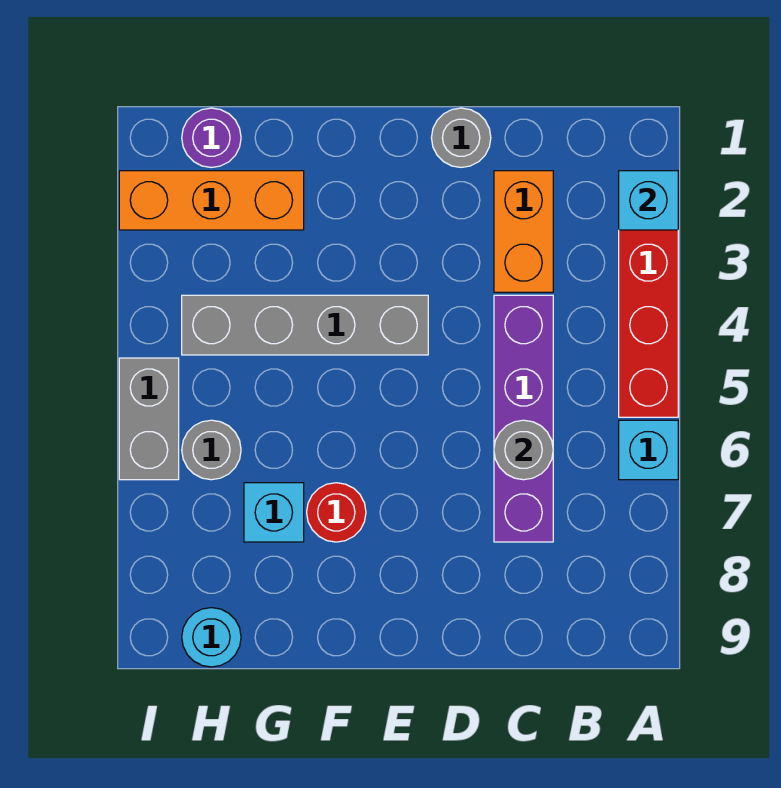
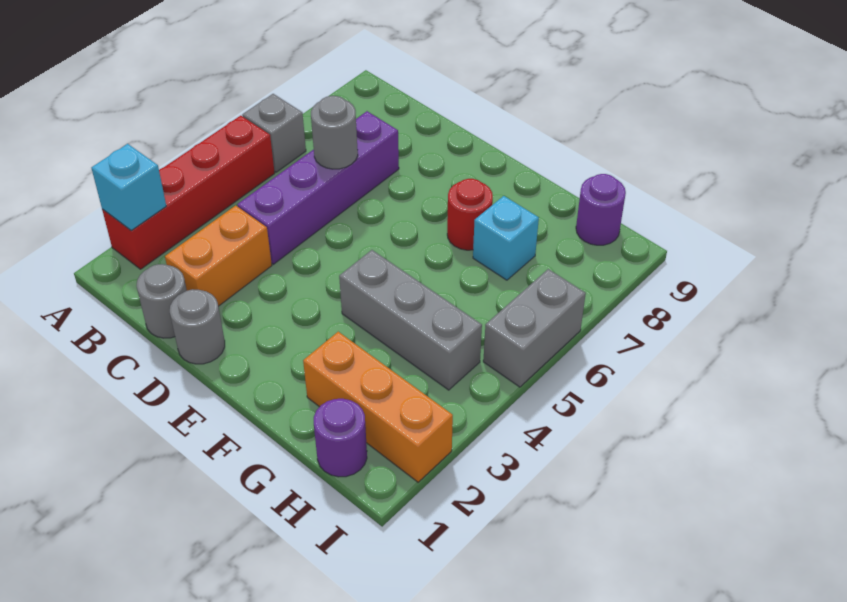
cyan brick A6 level 1 -> grey brick A6 level 1
grey brick E4:H4 level 1 -> grey brick F4:H4 level 1
grey round brick H6 level 1 -> grey round brick C1 level 1
cyan round brick H9 level 1 -> purple round brick H9 level 1

